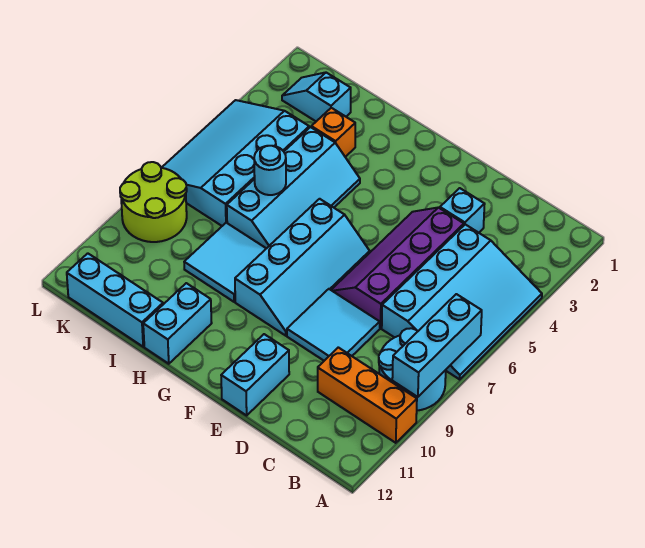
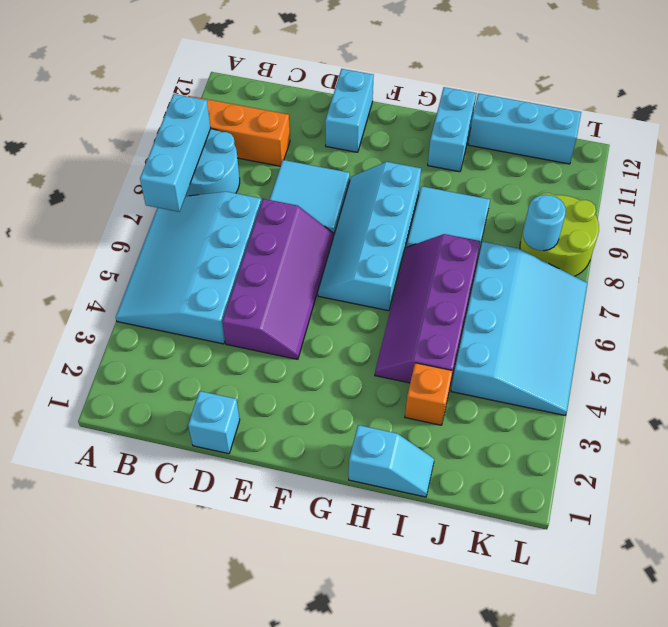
cyan brick D3 level 1 -> cyan brick D1 level 1
cyan slope H4:I7 level 1 top I -> purple slope H4:I7 level 1 top I
cyan round brick I6 level 2 -> cyan round brick K8 level 2
cyan slope J2:K2 level 1 top J -> cyan slope H1:I1 level 1 top H

